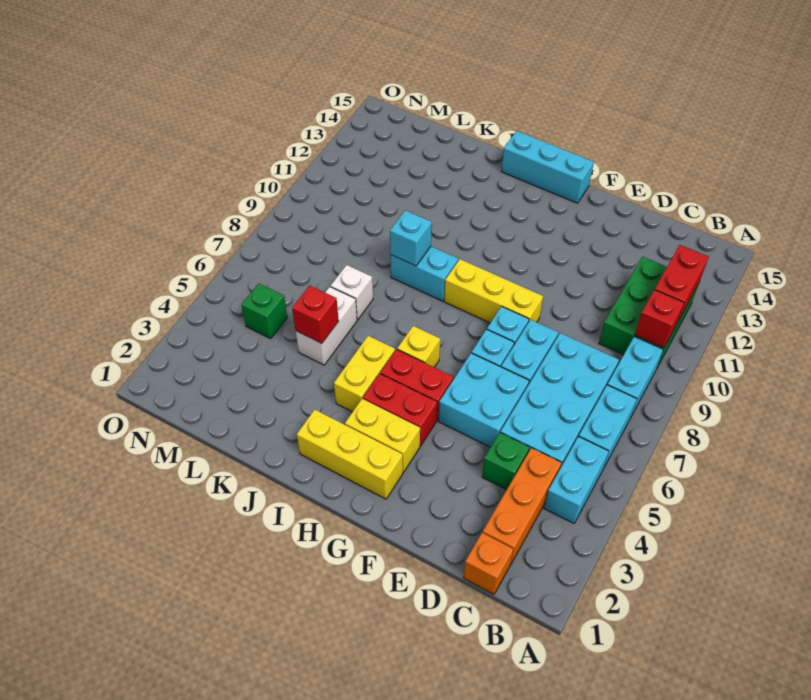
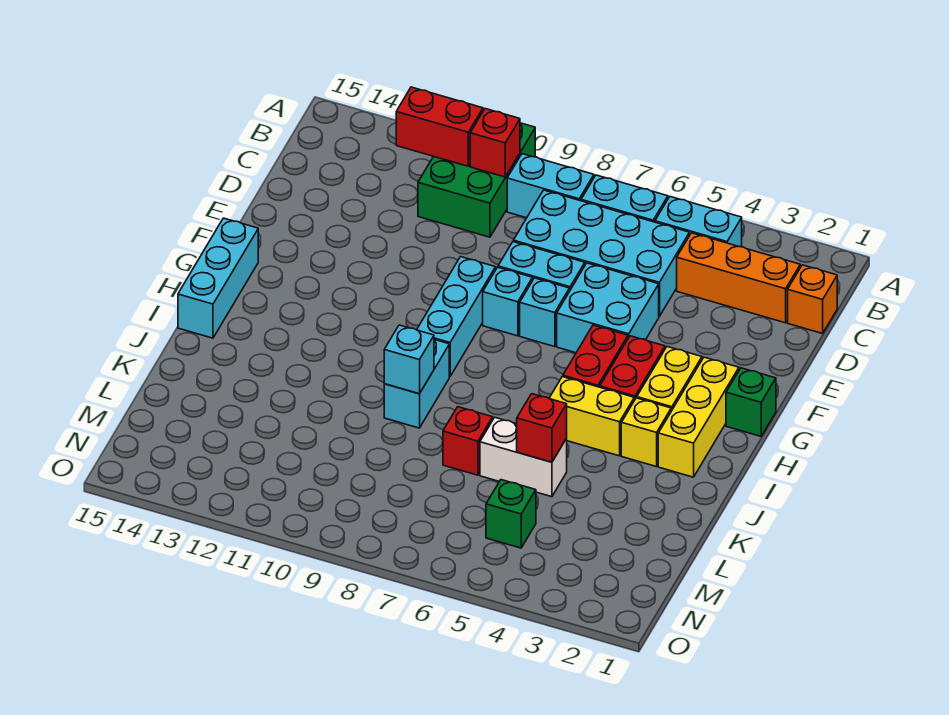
green brick B10:C12 level 1 -> green brick A10:C11 level 1
green brick D4 level 1 -> green brick G1 level 1
yellow brick F9:H9 level 1 -> cyan brick F9:H9 level 1
yellow brick H6 level 1 -> yellow brick I3 level 1
white brick K7 level 1 -> red brick K7 level 1

